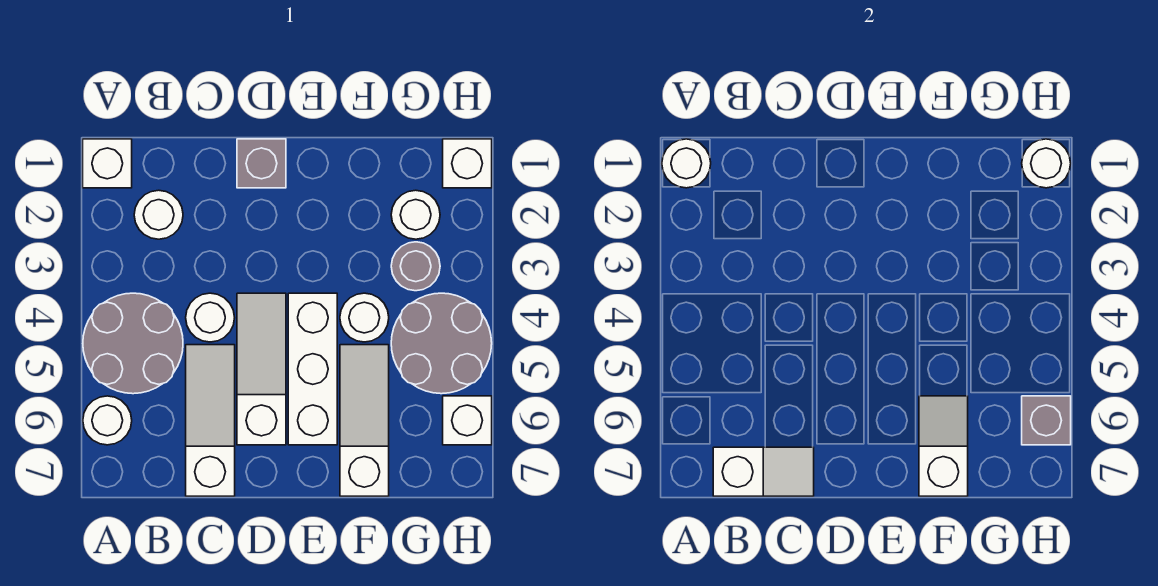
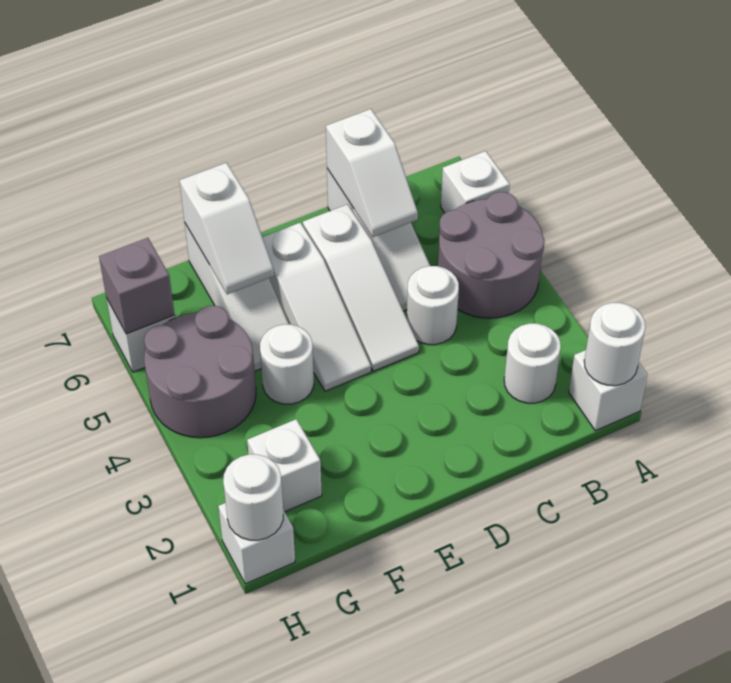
white round brick A6 level 1 -> white brick A6 level 1
white slope B7:C7 level 2 top B -> white slope C6:C7 level 2 top 7
grey brick D1 level 1 -> none
white brick E4:E6 level 1 -> white slope E4:E6 level 1 top 6
white round brick G2 level 1 -> white brick G2 level 1
grey round brick G3 level 1 -> none

